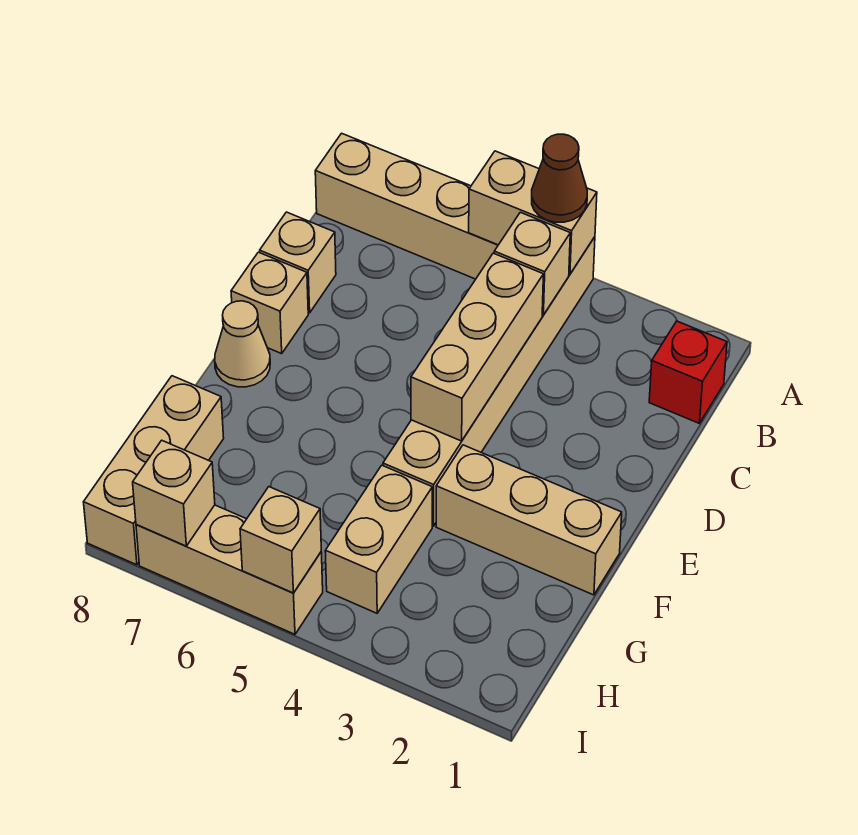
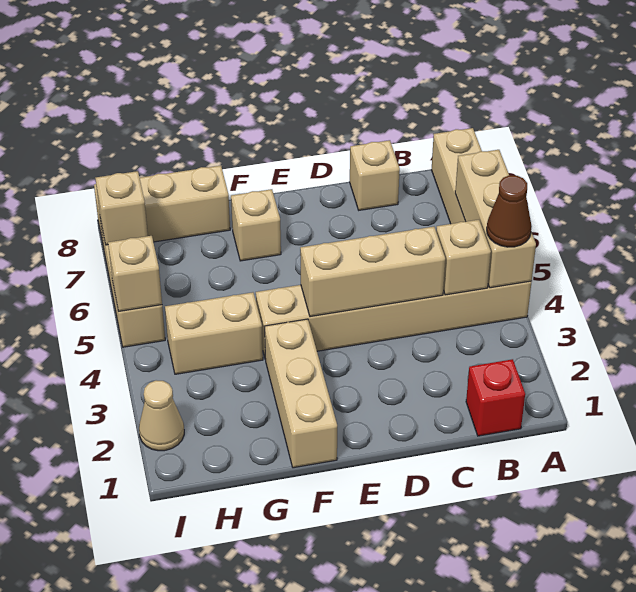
tan brick A4:A5 level 2 -> tan brick A4:A6 level 2
tan brick D8 level 1 -> tan brick F7 level 1
tan cone E8 level 1 -> tan cone I2 level 1

